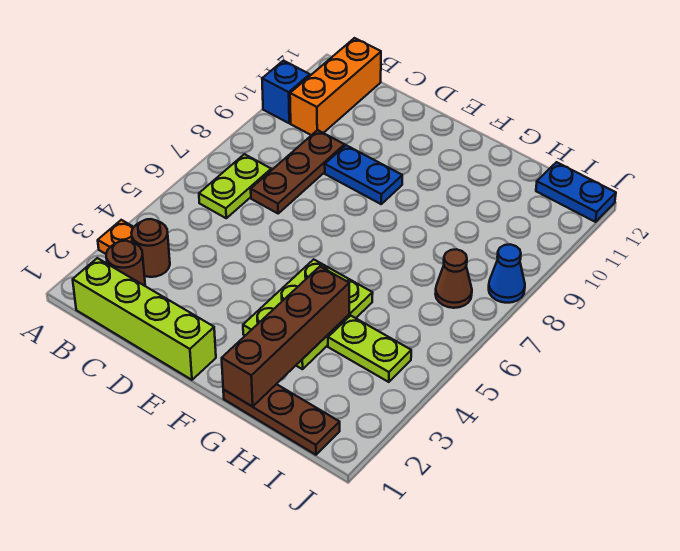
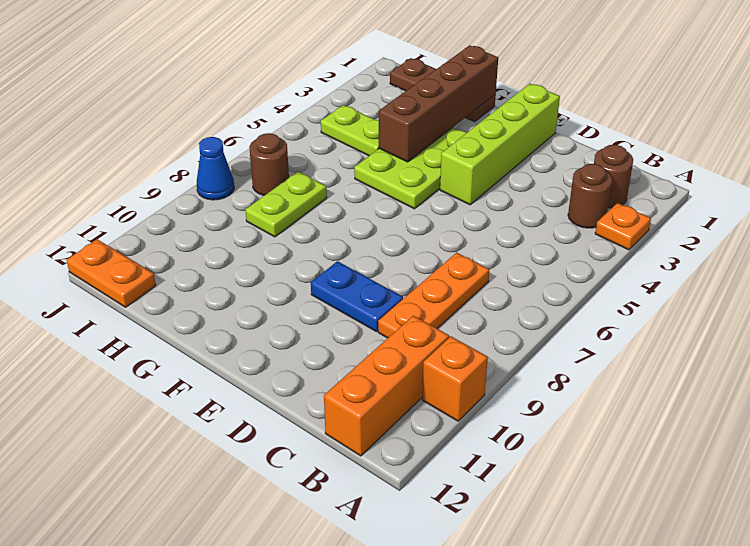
blue brick A10 level 1 -> orange brick A10 level 1
lime brick B1:E1 level 1 -> lime brick E1:E4 level 1
lime plate B6:B7 level 1 -> lime plate H7:H8 level 1
brown plate C7:C9 level 1 -> orange plate C7:C9 level 1
brown cone I7 level 1 -> brown round brick I7 level 1
blue plate I12:J12 level 1 -> orange plate I12:J12 level 1

